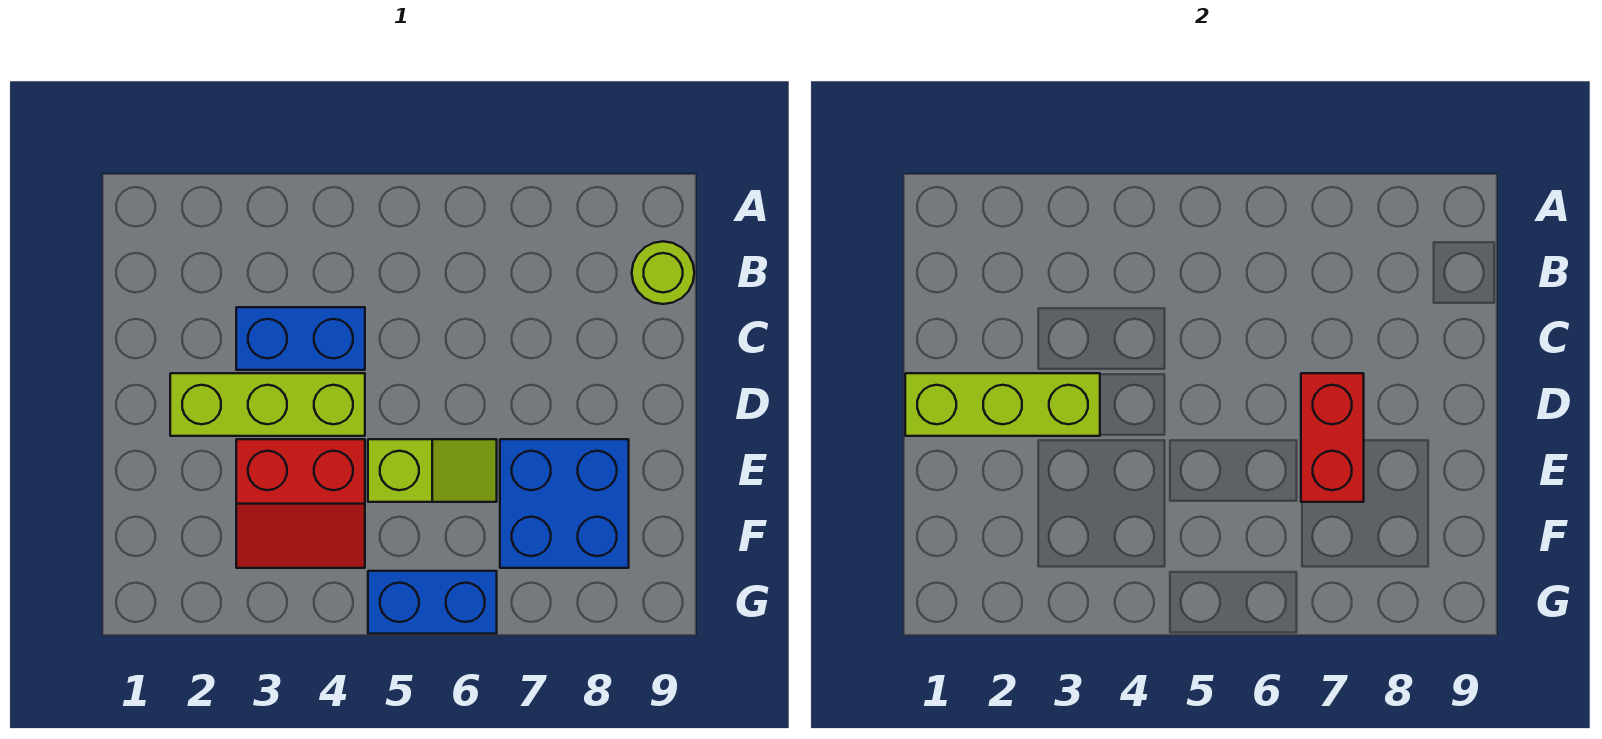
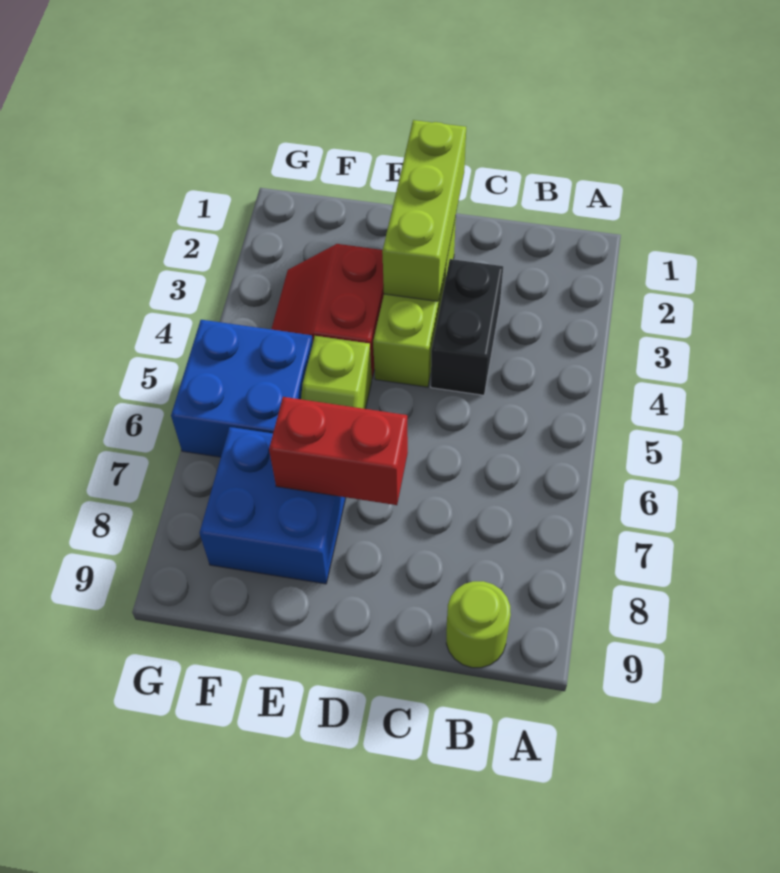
blue brick C3:C4 level 1 -> black brick C3:C4 level 1
blue brick G5:G6 level 1 -> blue brick F5:G6 level 1

